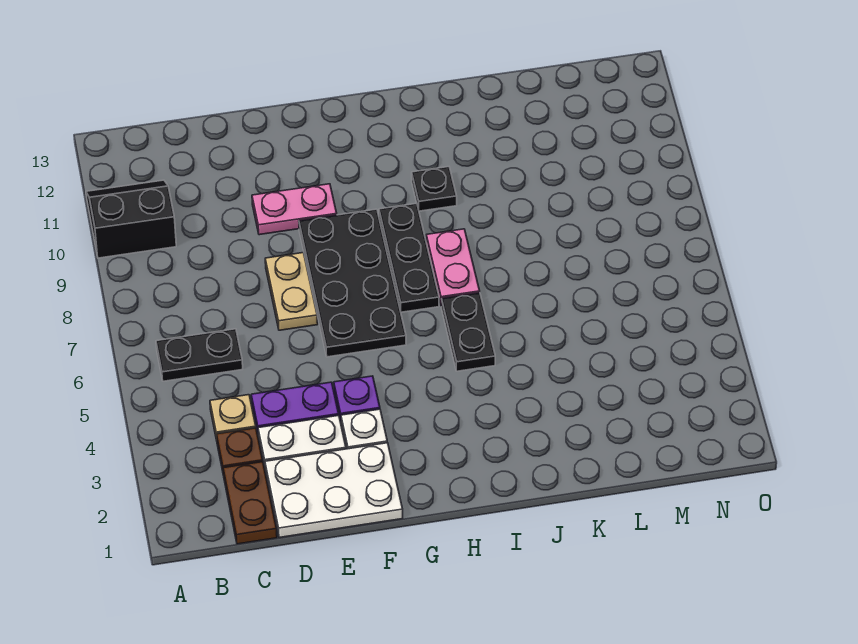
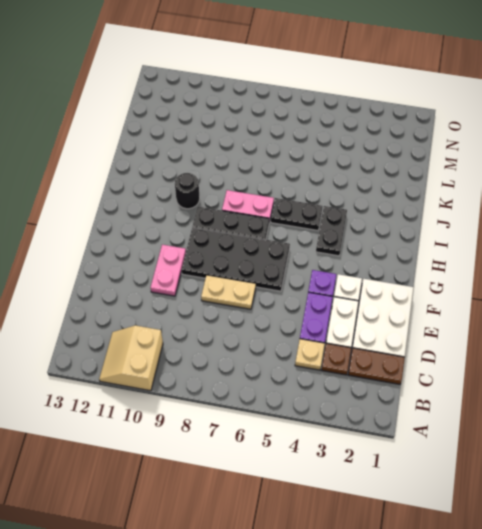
black slope A10:B11 level 1 top 10 -> tan slope A10:B11 level 1 top 10
black plate B6:C6 level 1 -> black plate H4:I4 level 1
black plate I10 level 1 -> black round brick I10 level 1

